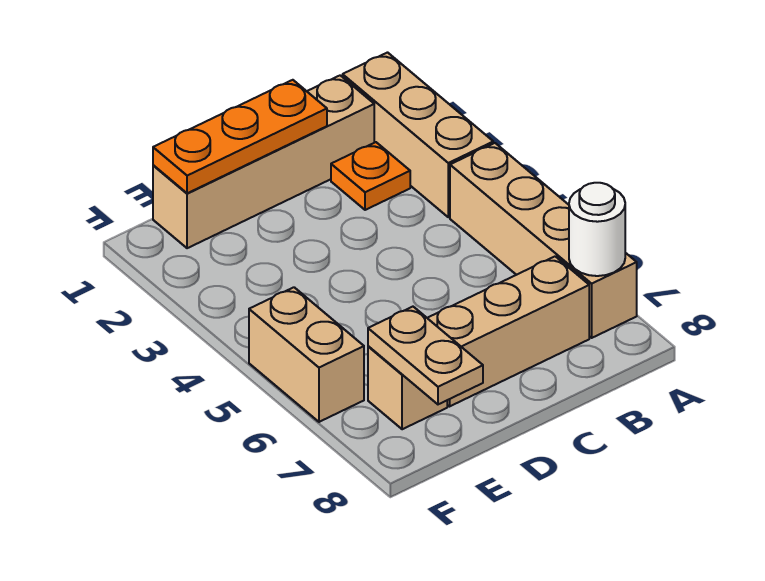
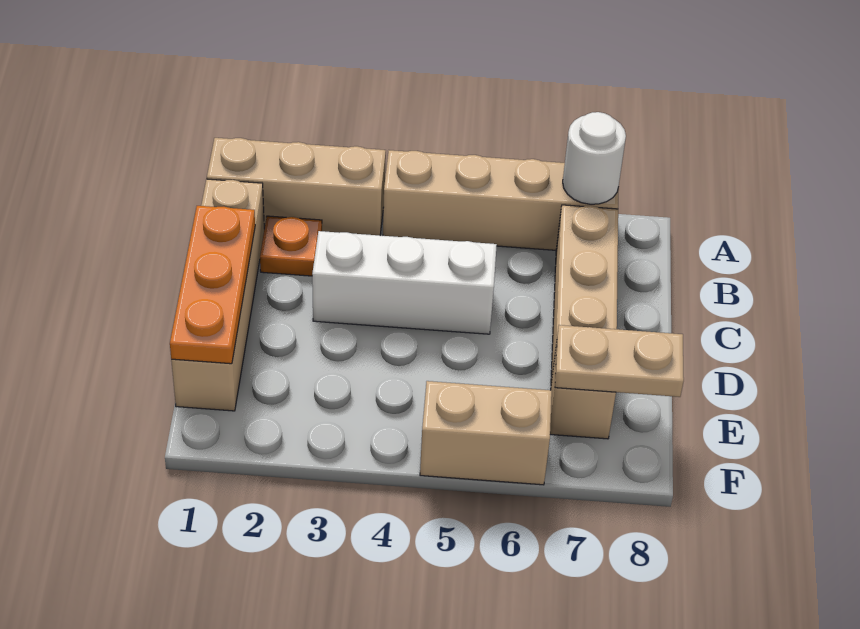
none -> white brick C3:C5 level 1

